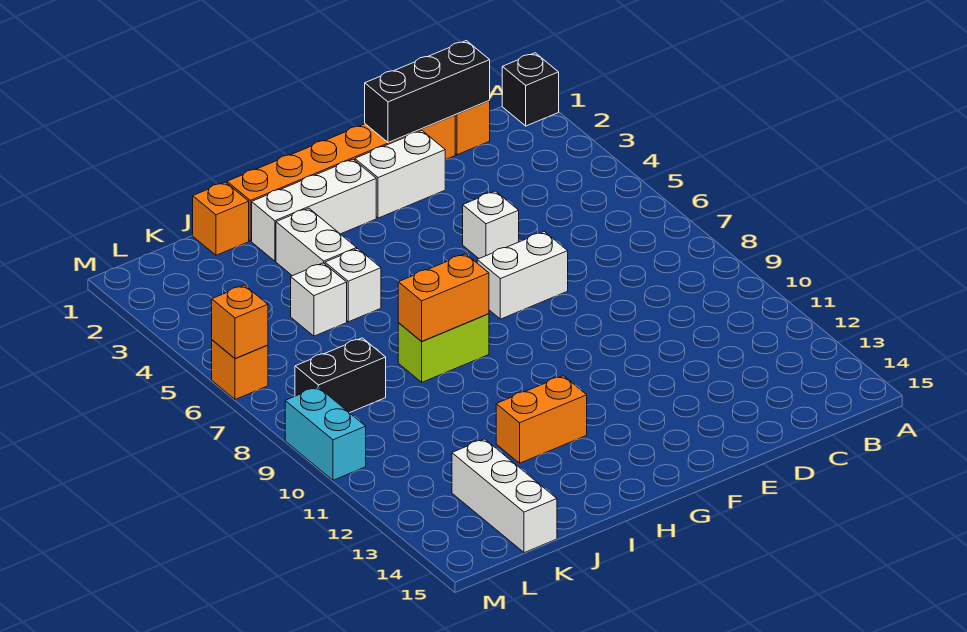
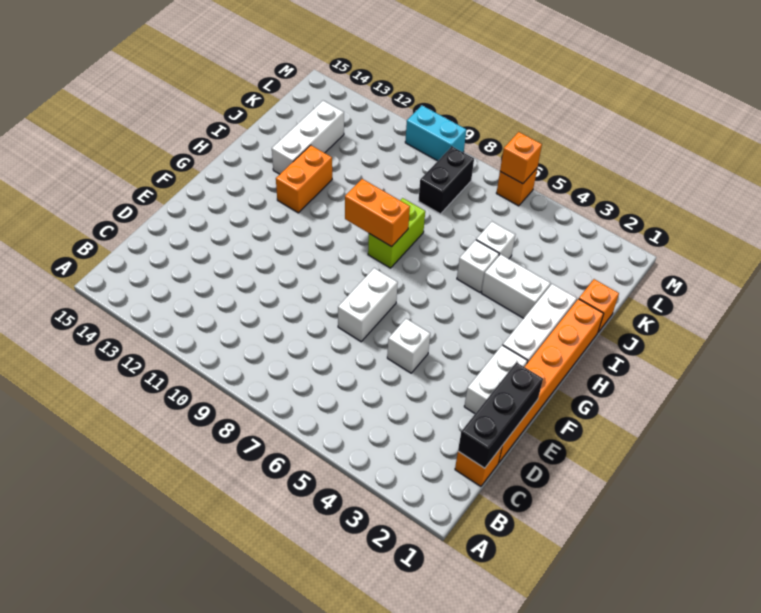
black brick A1 level 1 -> none
orange brick H8:I8 level 2 -> orange brick H8:H9 level 2
white brick K13:K15 level 1 -> white brick I13:K13 level 1

